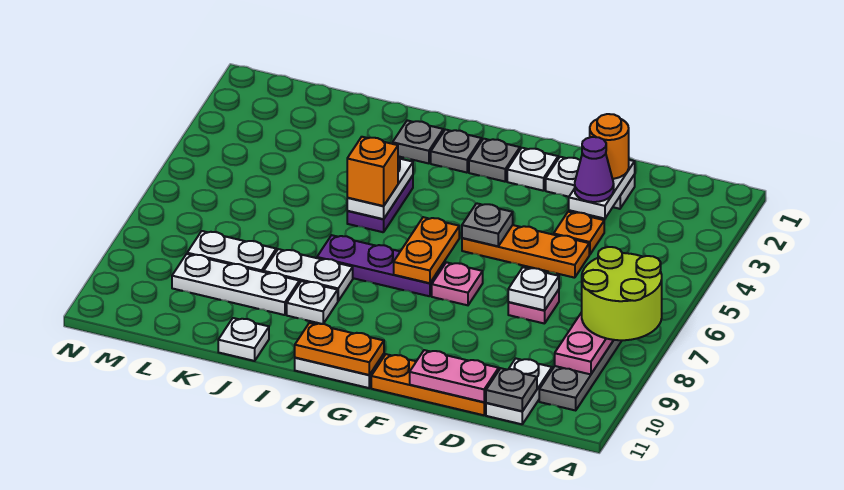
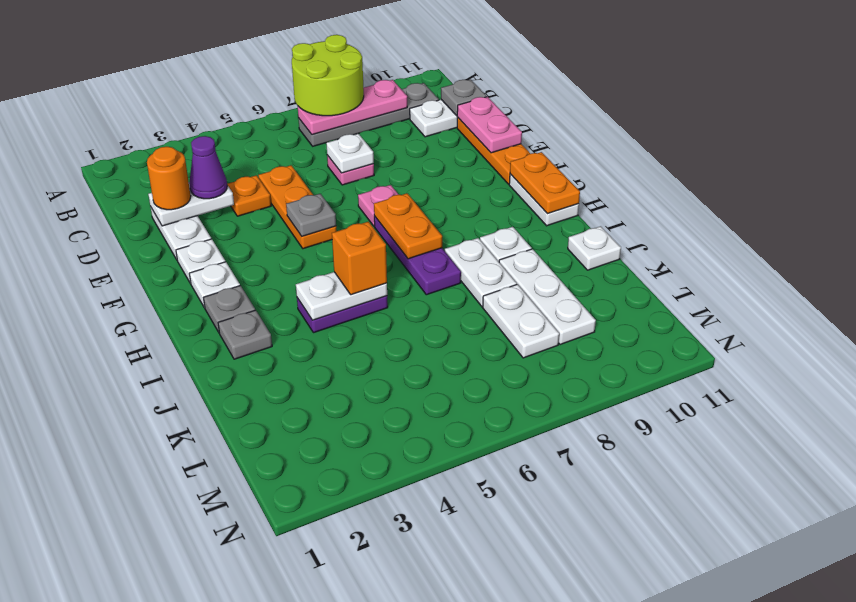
grey plate G2 level 1 -> white plate G2 level 1
orange plate G6:G7 level 2 -> orange plate G7:H7 level 2

